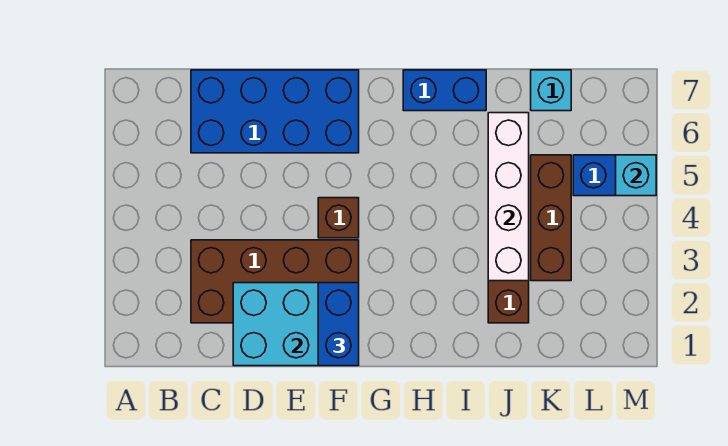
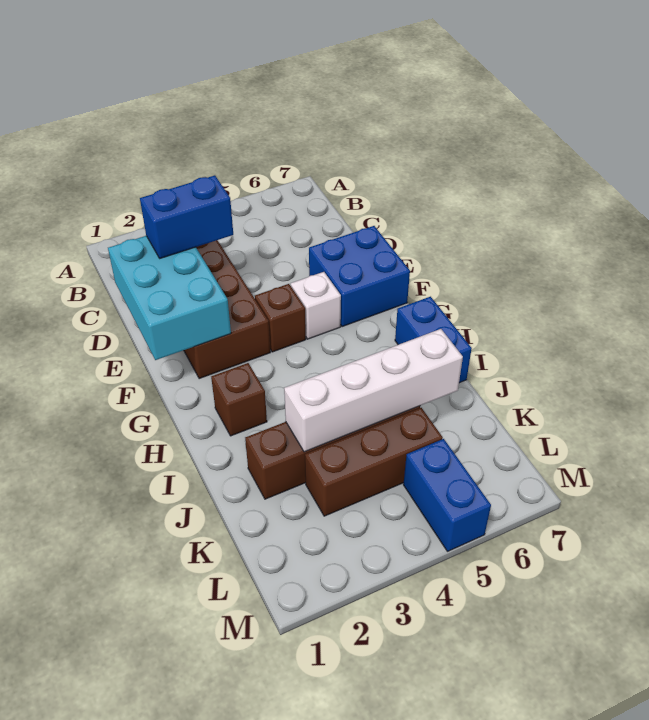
blue brick C6:F7 level 1 -> blue brick E6:F7 level 1
blue brick F1:F2 level 3 -> blue brick D2:D3 level 3
none -> white brick F5 level 1
none -> brown brick H2 level 1
cyan brick K7 level 1 -> none
cyan brick M5 level 2 -> none

